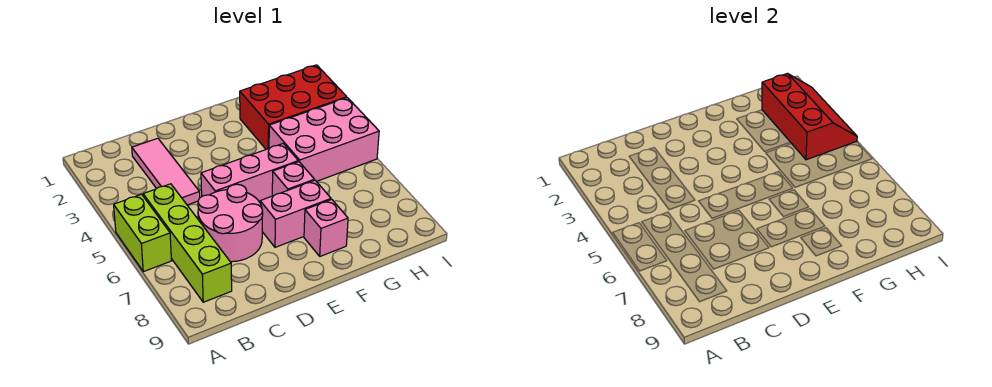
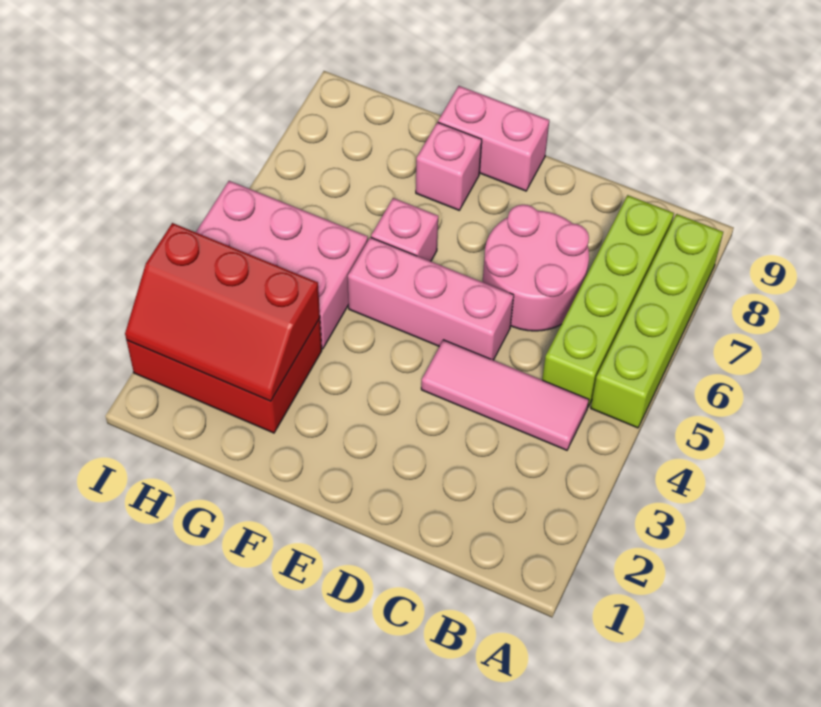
lime brick A5:A6 level 1 -> lime brick A5:A8 level 1
pink tile C2:C4 level 1 -> pink tile B4:D4 level 1
pink brick E7:F7 level 1 -> pink brick E9:F9 level 1
red slope H2:I4 level 2 top H -> red slope G2:I3 level 2 top 3

